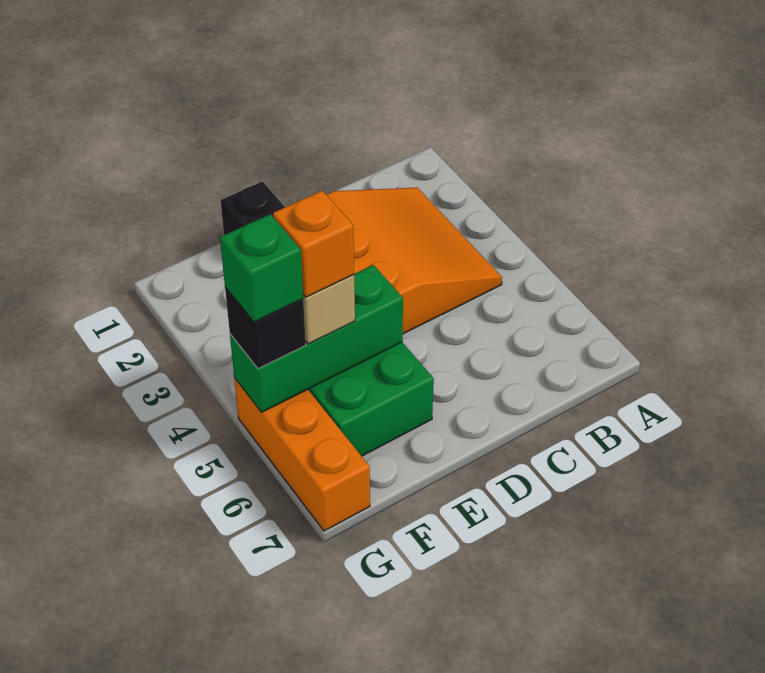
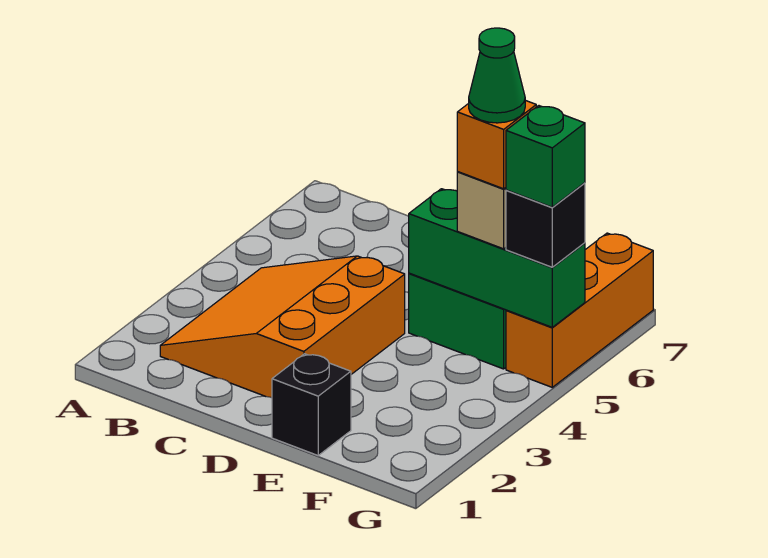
none -> green cone F5 level 5

